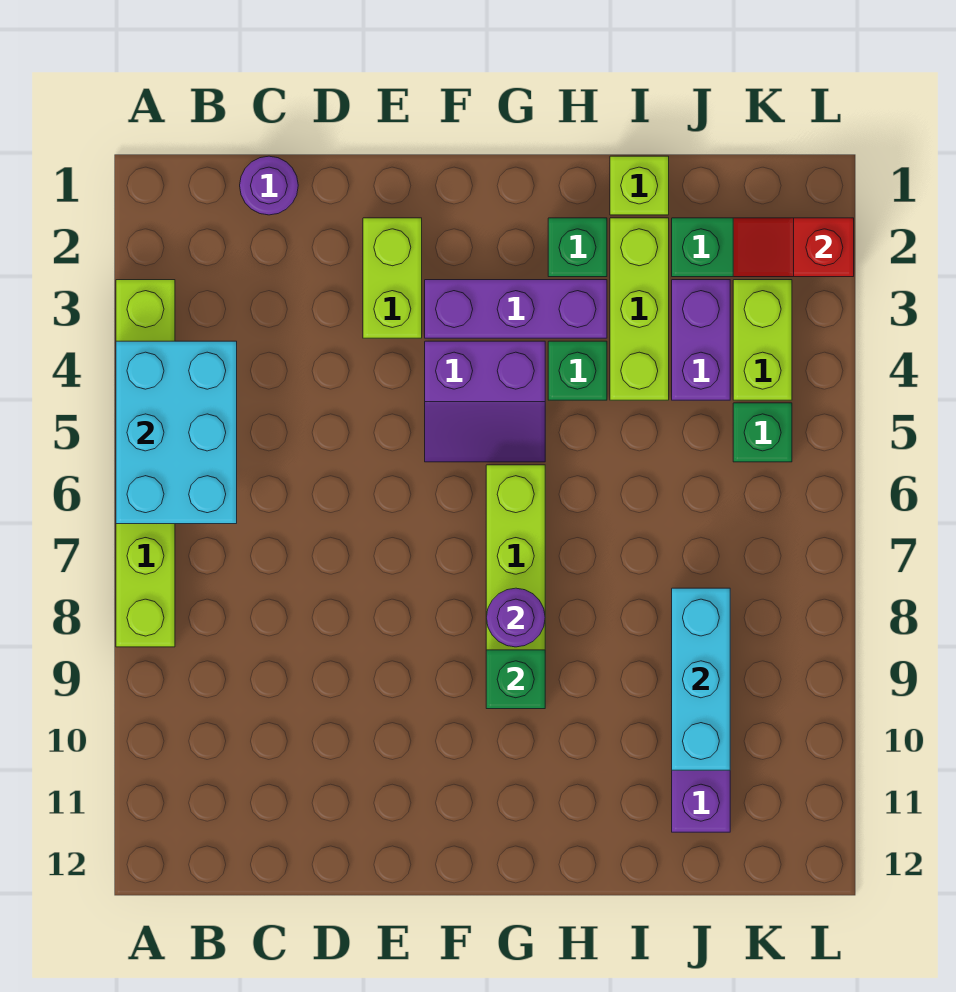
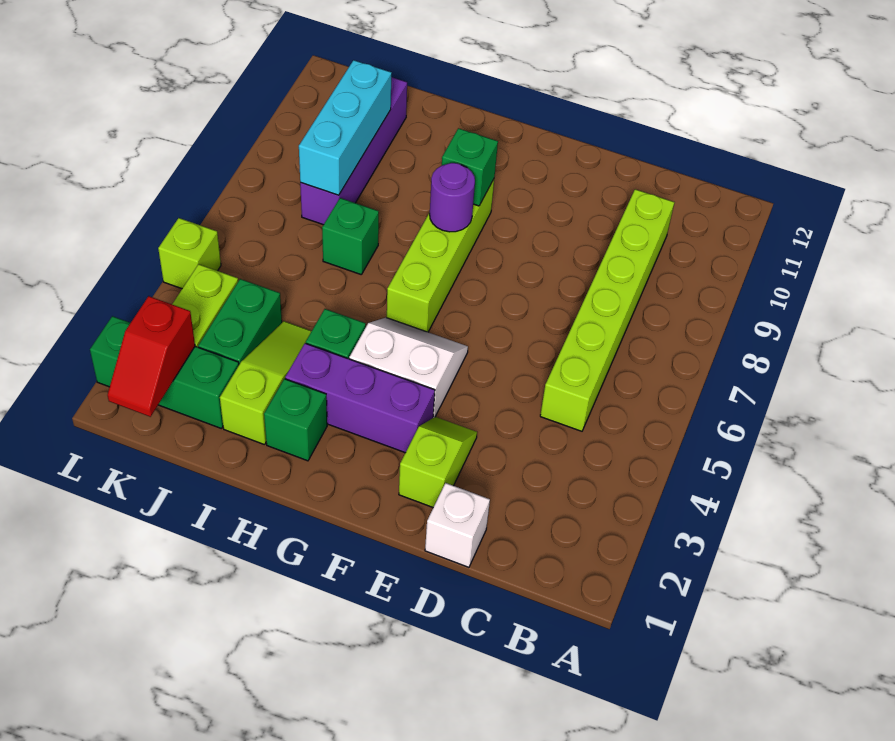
lime brick A3:A8 level 1 -> lime brick C5:C10 level 1
cyan brick A4:B6 level 2 -> none
purple round brick C1 level 1 -> none
none -> white brick D1 level 1
lime brick E2:E3 level 1 -> lime slope E2:E3 level 1 top 2
purple slope F4:G5 level 1 top 4 -> white slope F4:G5 level 1 top 4
lime brick I1 level 1 -> lime brick L5 level 1
lime brick I2:I4 level 1 -> lime slope I2:I4 level 1 top 2
purple brick J3:J4 level 1 -> green brick J3:J4 level 1
red slope K2:L2 level 2 top L -> red slope K1:K2 level 2 top 2
green brick K5 level 1 -> green brick I7 level 1

